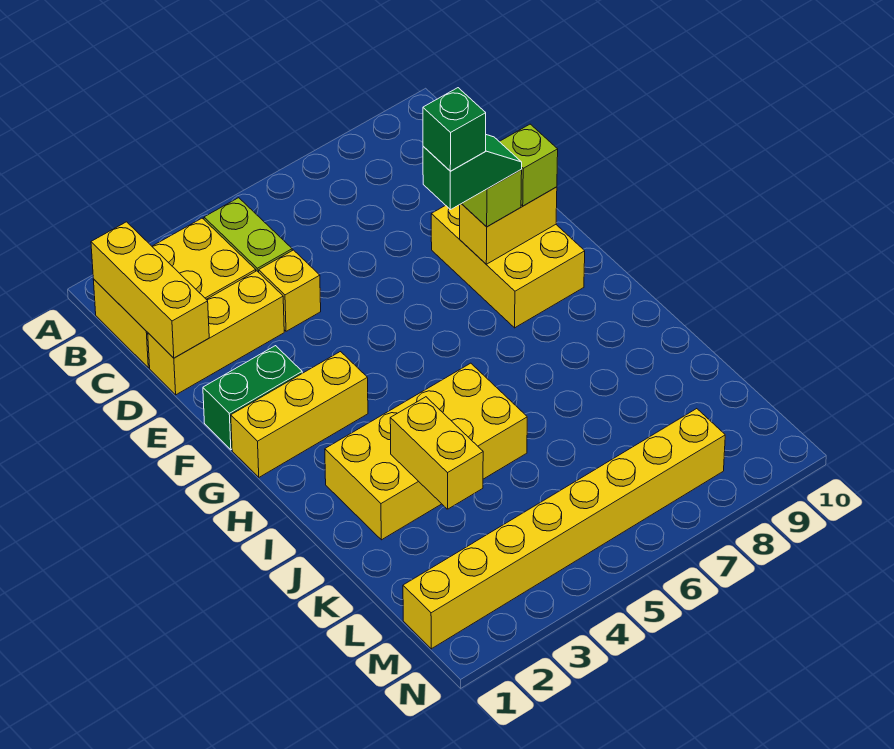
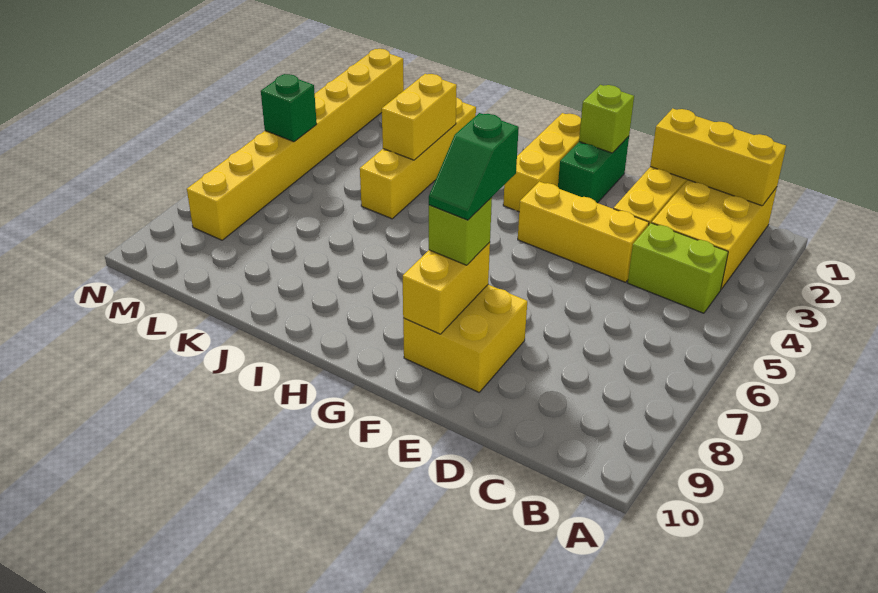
yellow brick D4 level 1 -> yellow brick D4:F4 level 1
yellow brick E8:G9 level 1 -> yellow brick E8:F9 level 1
green brick F7 level 5 -> green brick M5 level 2
lime brick F9 level 3 -> lime brick F1 level 2
yellow brick I2:J5 level 1 -> yellow brick J2:J5 level 1
yellow brick J3:K3 level 2 -> yellow brick J3:J4 level 2

